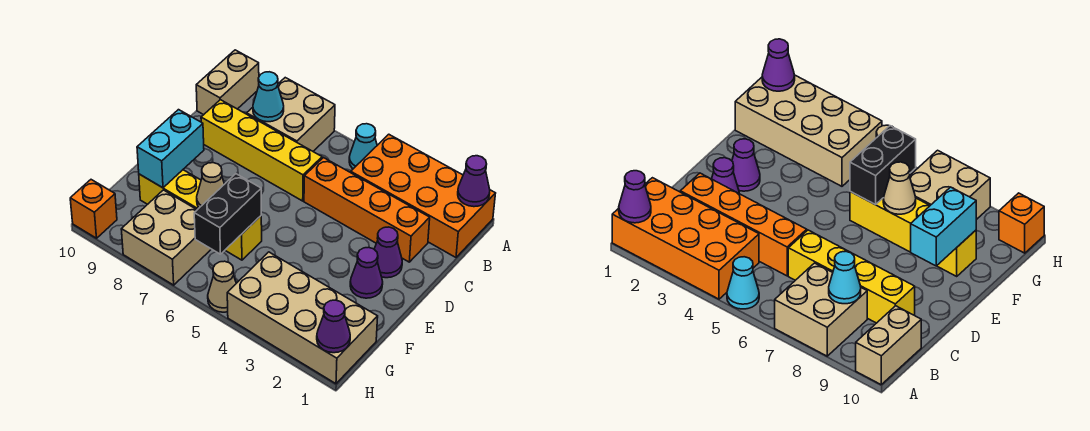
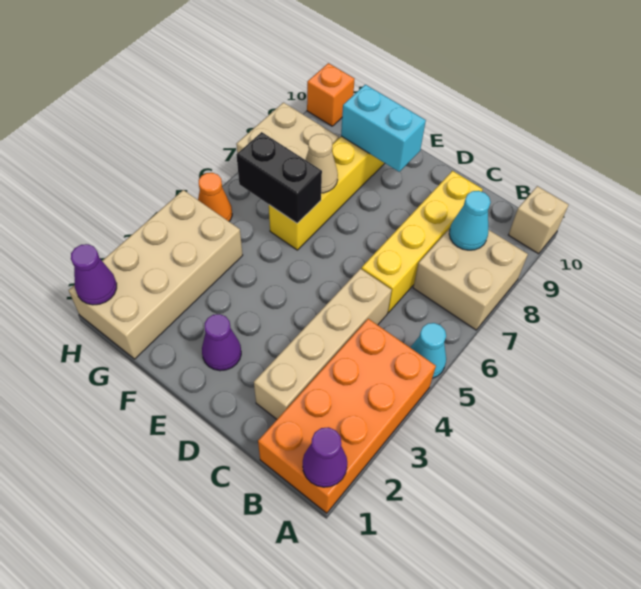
tan brick A10:B10 level 1 -> tan brick A10 level 1
orange brick C2:C5 level 1 -> tan brick C2:C5 level 1
purple cone D2 level 1 -> none
tan cone H5 level 1 -> orange cone H5 level 1

